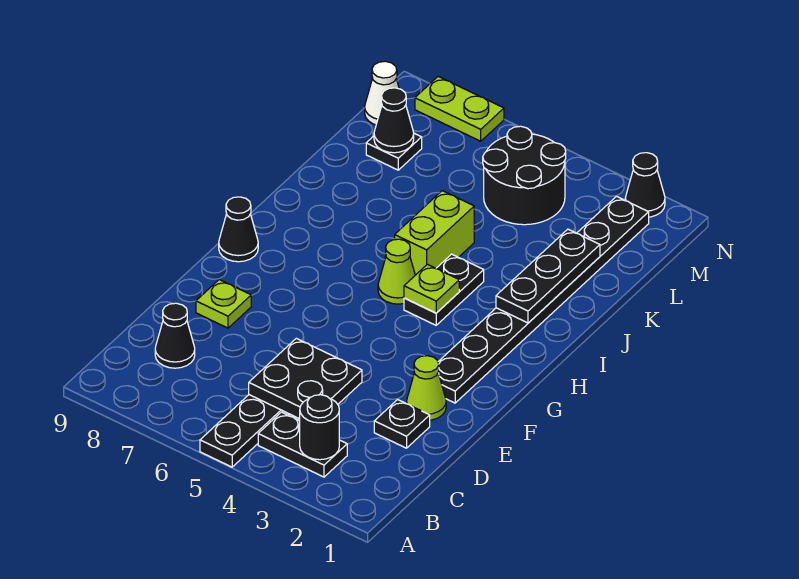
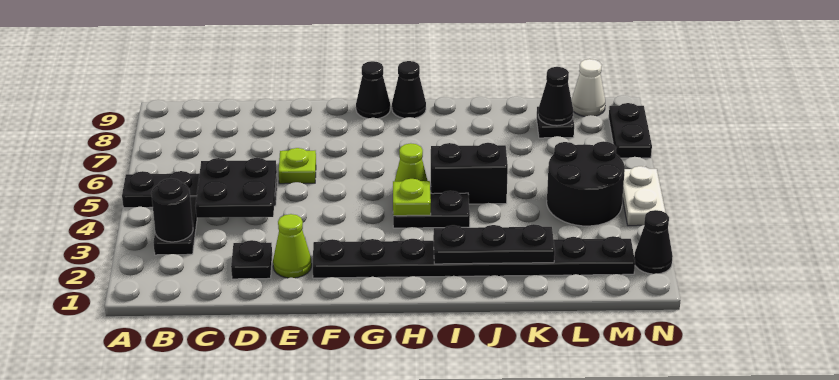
black cone C8 level 1 -> black cone H9 level 1
lime plate E8 level 1 -> lime plate E6 level 1
lime brick I5:J5 level 1 -> black brick I5:J5 level 1
none -> white plate N4:N5 level 1
lime plate N7:N8 level 1 -> black plate N7:N8 level 1

